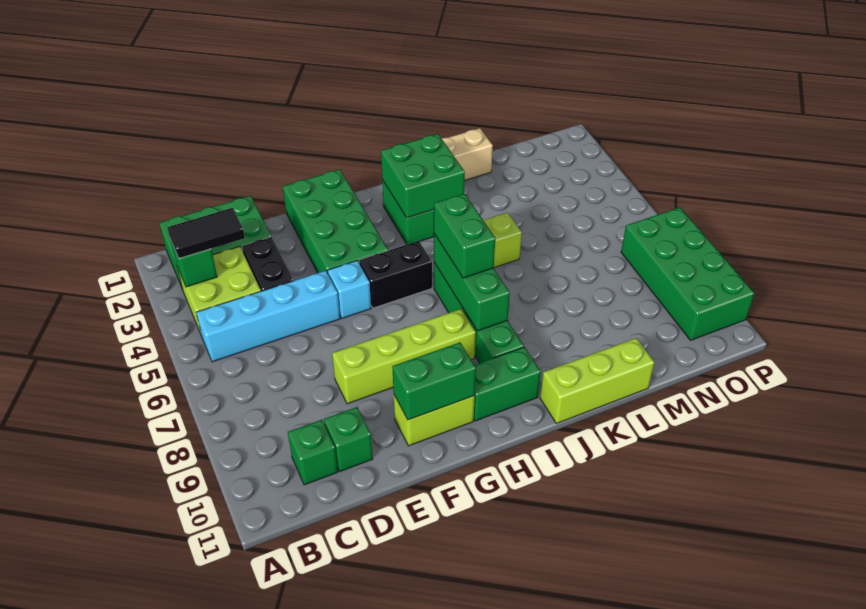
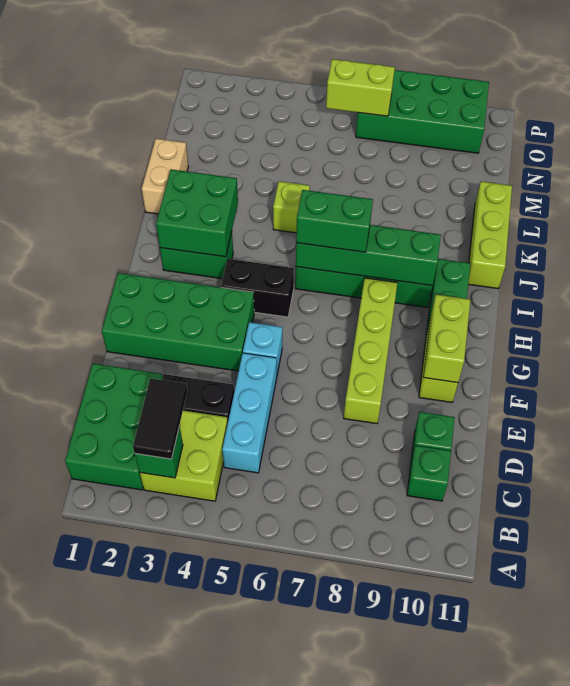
cyan brick B5:E5 level 1 -> cyan brick C5:E5 level 1
green brick F10:G10 level 2 -> lime brick F10:G10 level 2
black brick G5:H5 level 1 -> black brick H4:H5 level 1
green brick I6:I8 level 2 -> green brick I6:I9 level 2
none -> lime brick O6:O7 level 2

